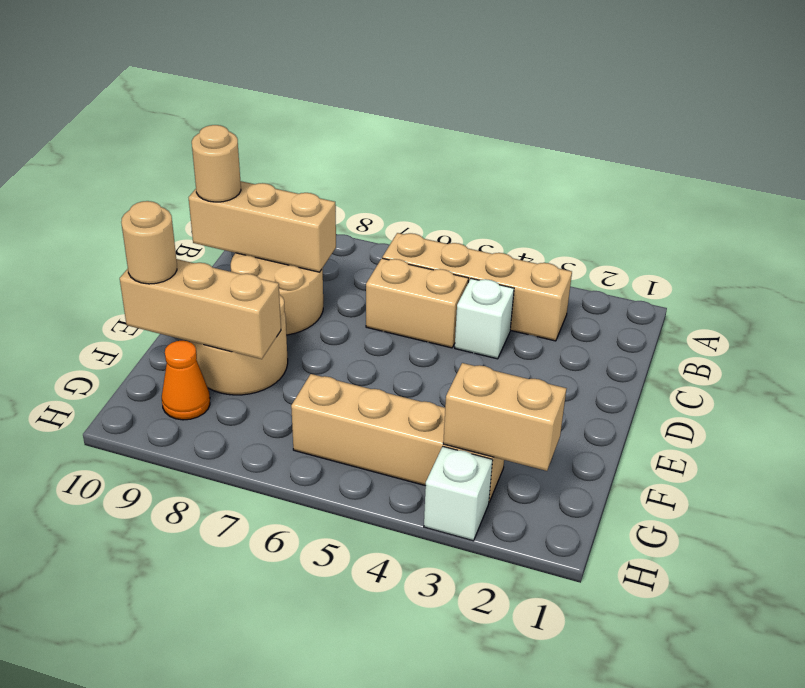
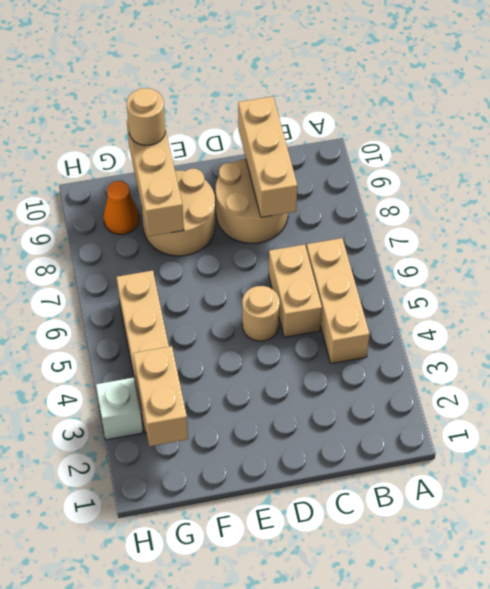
tan brick B3:B6 level 1 -> tan brick B4:B6 level 1
white brick C4 level 1 -> none
tan round brick C10 level 3 -> tan round brick D5 level 1

